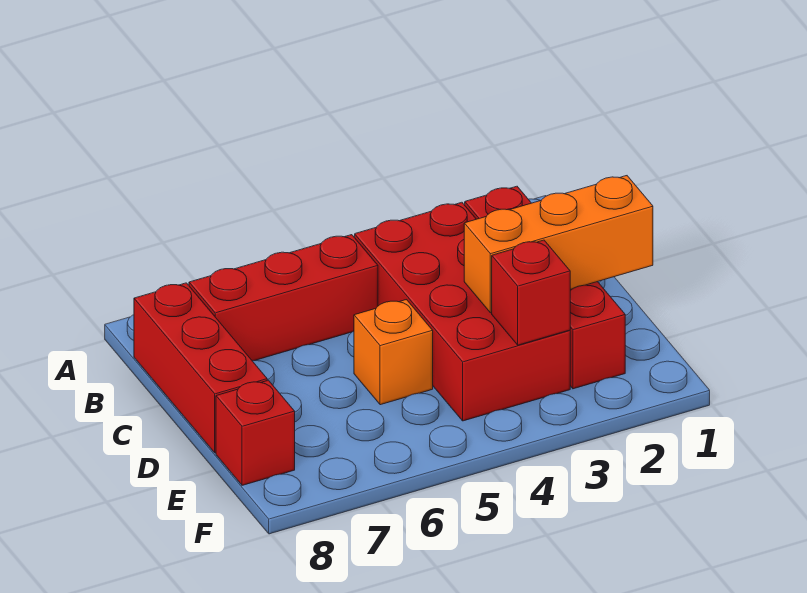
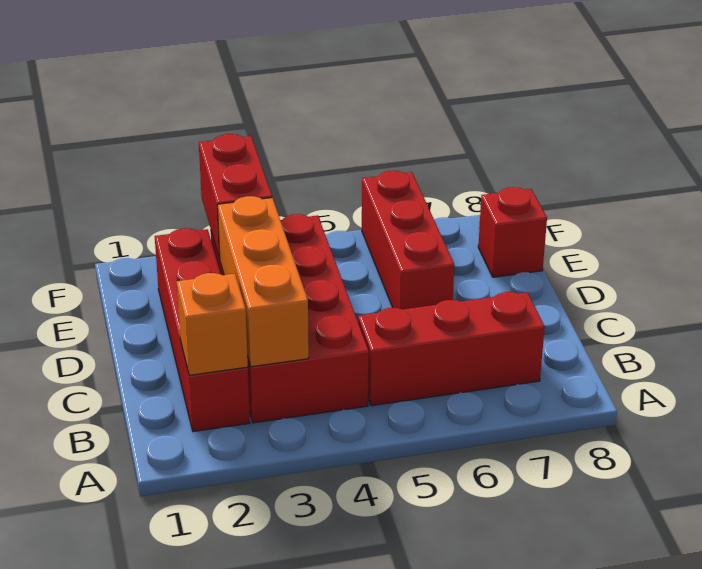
red brick B8:D8 level 1 -> red brick D6:F6 level 1
orange brick D1:D3 level 2 -> orange brick B3:D3 level 2
orange brick D5 level 1 -> orange brick B2 level 2
red brick E3 level 2 -> red brick E3:F3 level 2

